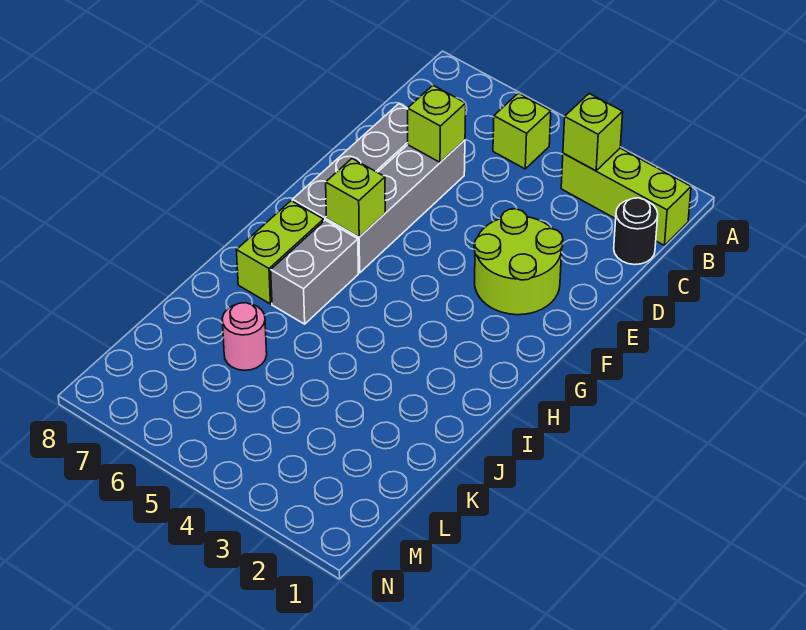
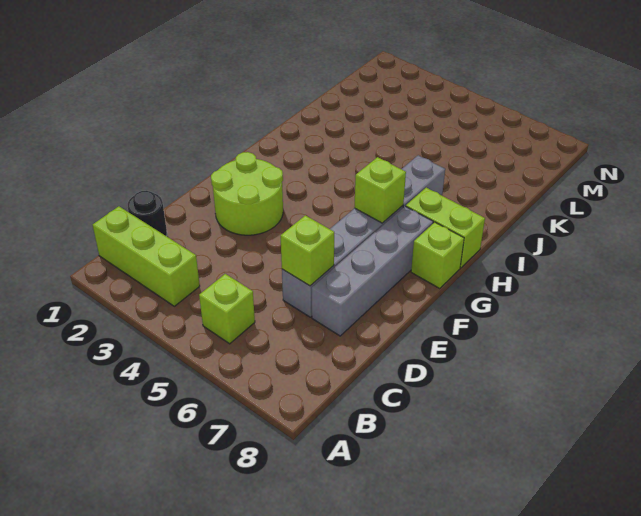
lime brick B3 level 2 -> lime brick G8 level 1
lime brick H7:I7 level 1 -> lime brick H7:H8 level 1
pink round brick K6 level 1 -> none

